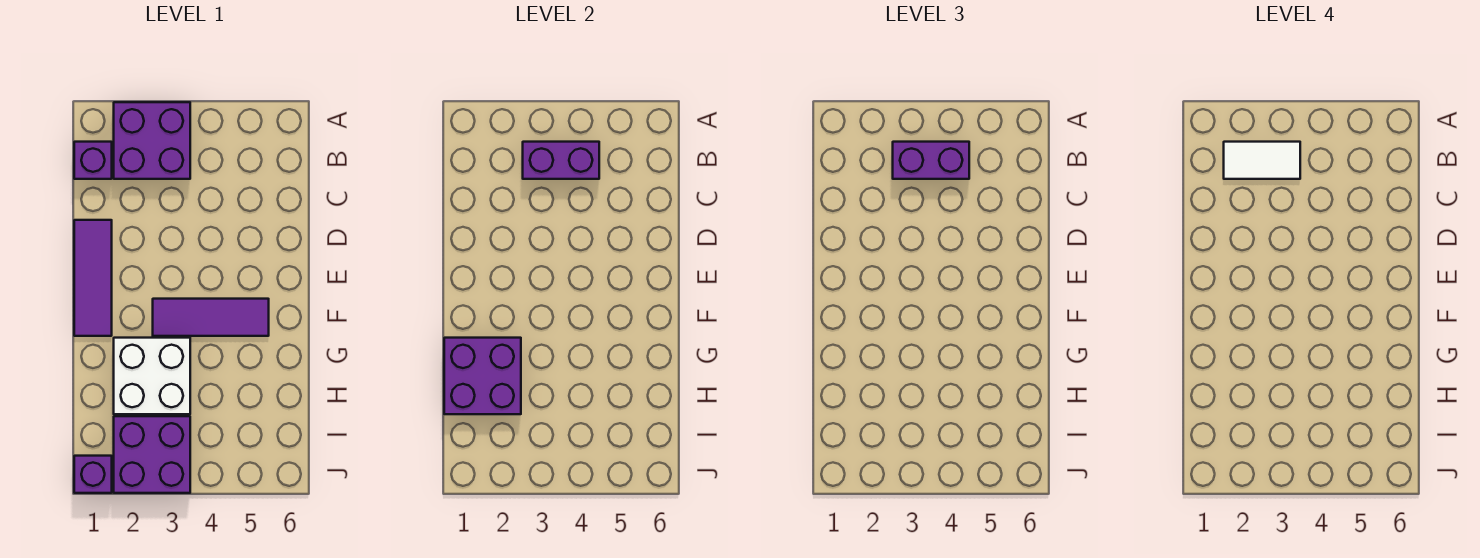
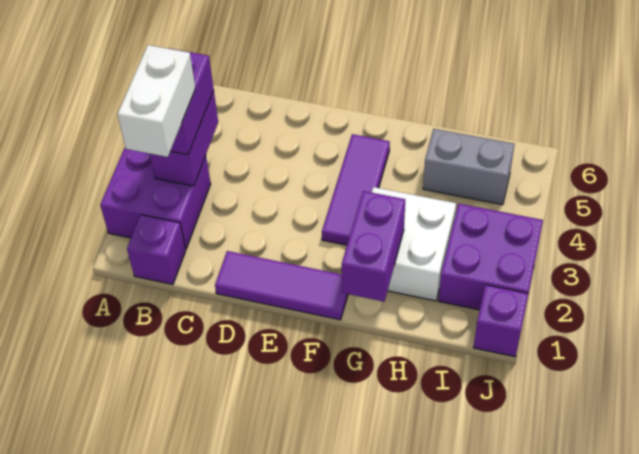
white tile B2:B3 level 4 -> white brick B2:B3 level 4
purple brick G1:H2 level 2 -> purple brick G1:G2 level 2
none -> grey brick H5:I5 level 1

